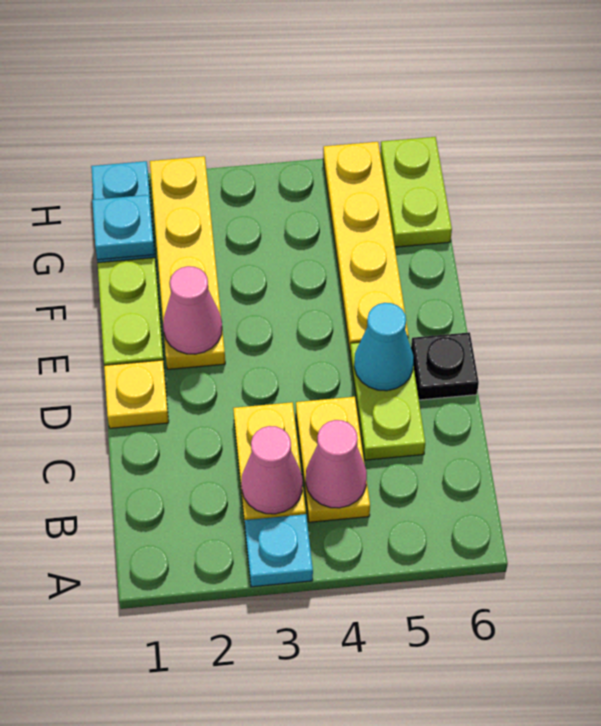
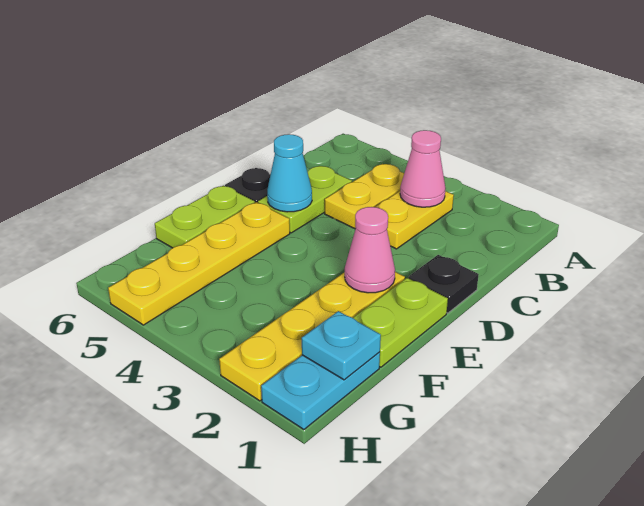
cyan plate A3 level 1 -> none
pink cone B4 level 2 -> none
yellow plate D1 level 1 -> black plate D1 level 1
lime plate G6:H6 level 1 -> lime plate E6:F6 level 1

